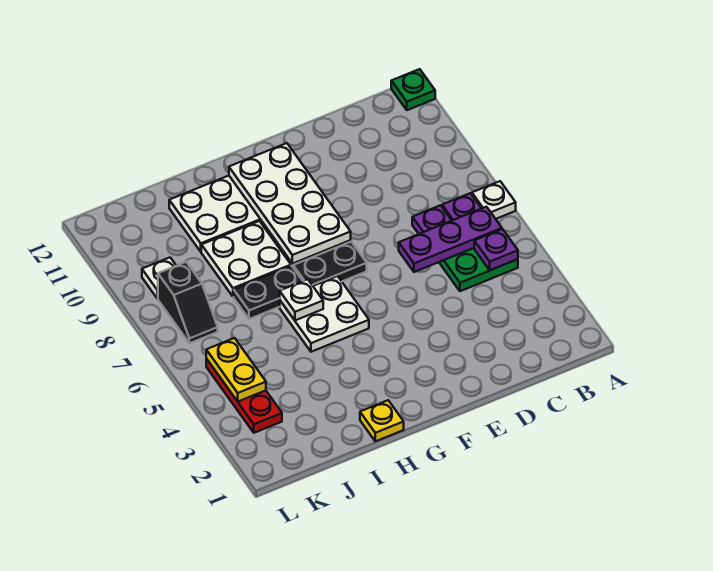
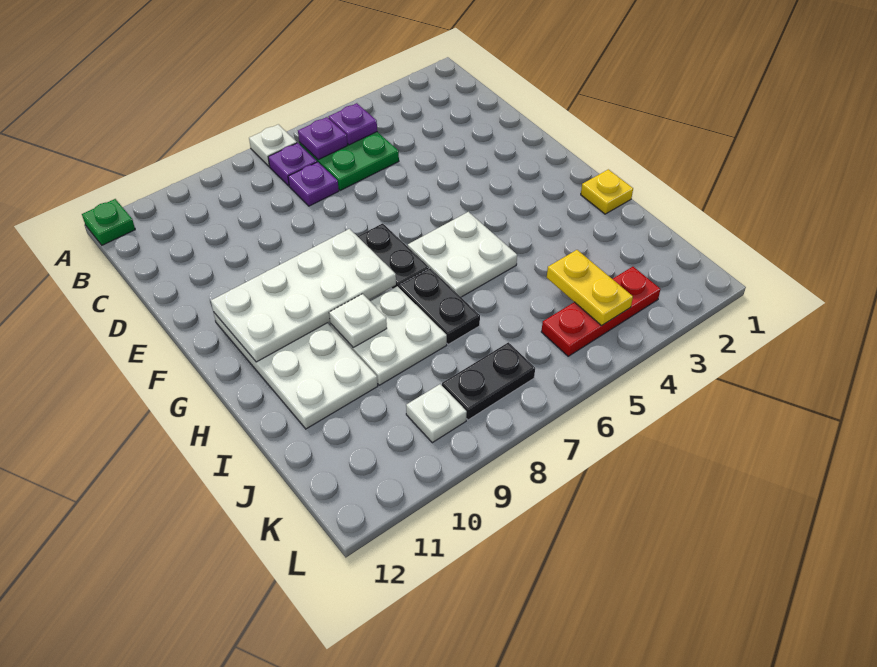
purple plate B6:D6 level 2 -> purple plate B6 level 2
white plate H6 level 2 -> white plate H9 level 2
yellow plate K4:K5 level 2 -> yellow plate J4:K4 level 2
black slope K7:K8 level 1 top 8 -> black plate K7:K8 level 1

